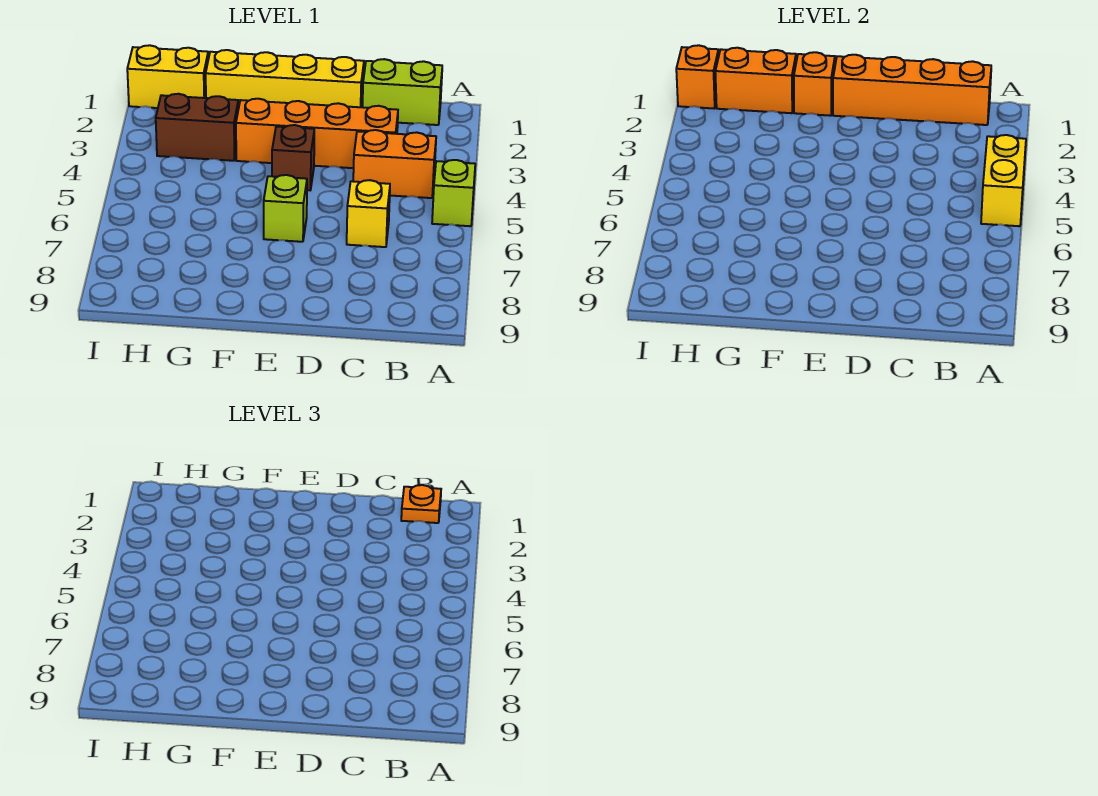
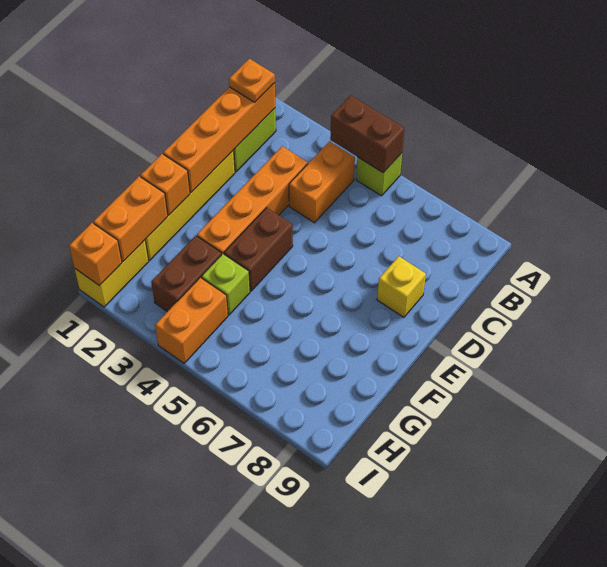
yellow brick A4:A5 level 2 -> brown brick A4:A5 level 2
yellow brick C6 level 1 -> yellow brick D8 level 1
brown brick E4 level 1 -> brown brick E4:F4 level 1
lime brick E6 level 1 -> lime brick G4 level 1
none -> orange brick H4:I4 level 1

